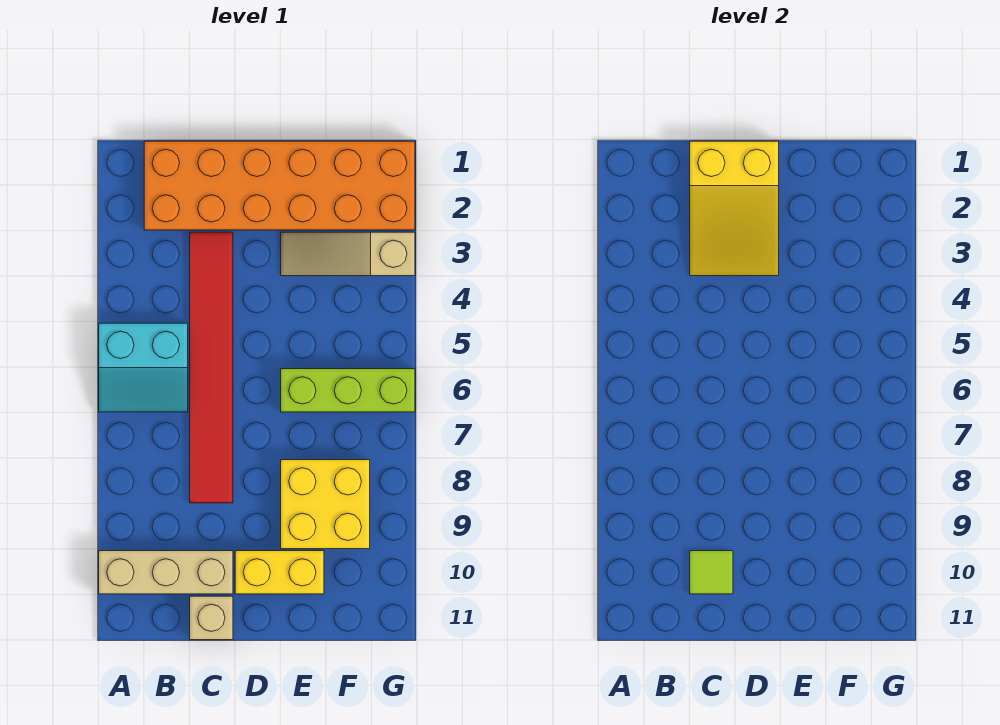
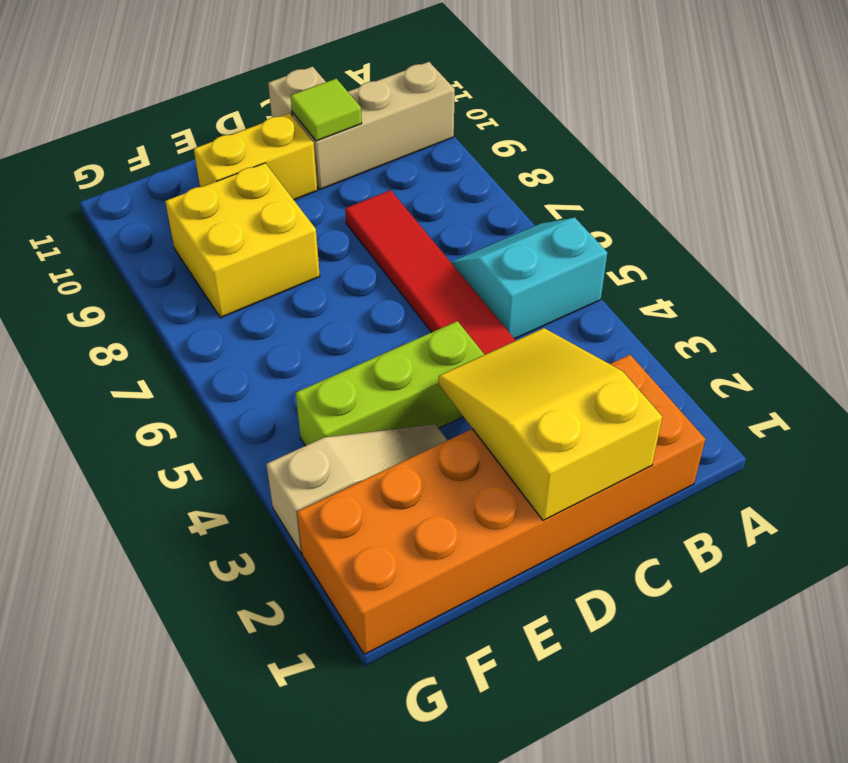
lime brick E6:G6 level 1 -> lime brick D4:F4 level 1

